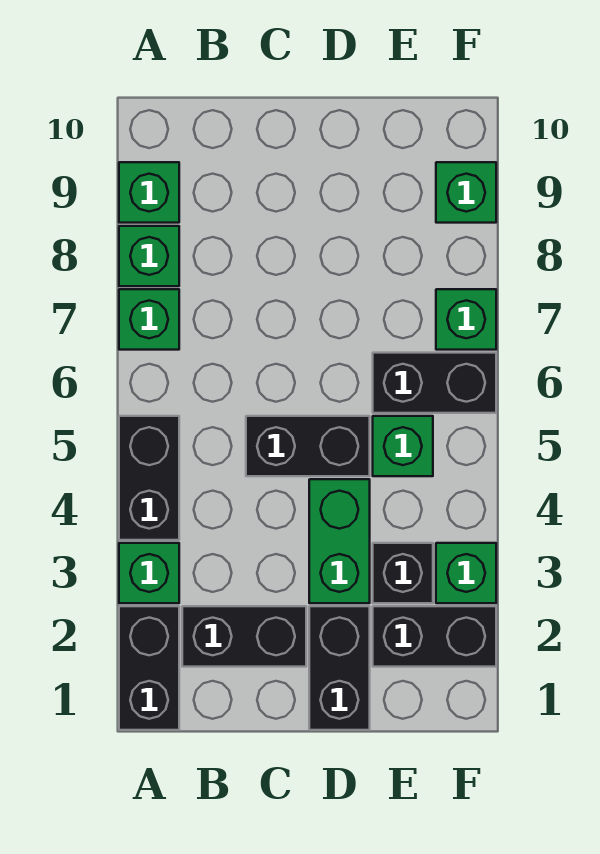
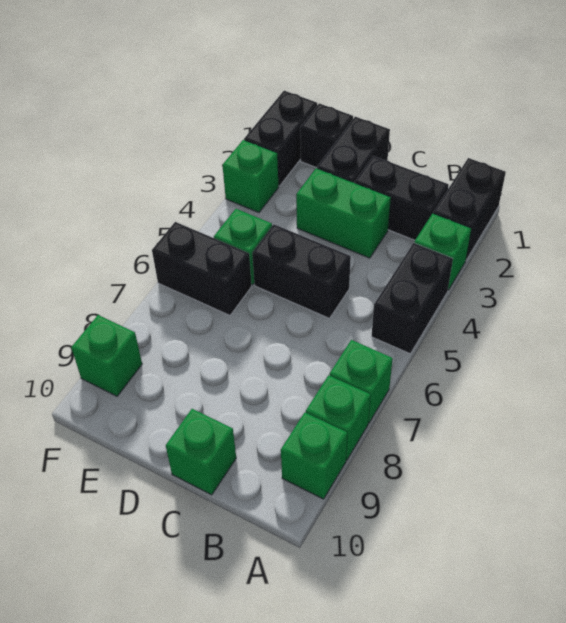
green brick D3:D4 level 1 -> green brick C3:D3 level 1
black brick E2:F2 level 1 -> black brick F1:F2 level 1
black brick E3 level 1 -> black brick E1 level 1
green brick F7 level 1 -> green brick C10 level 1

